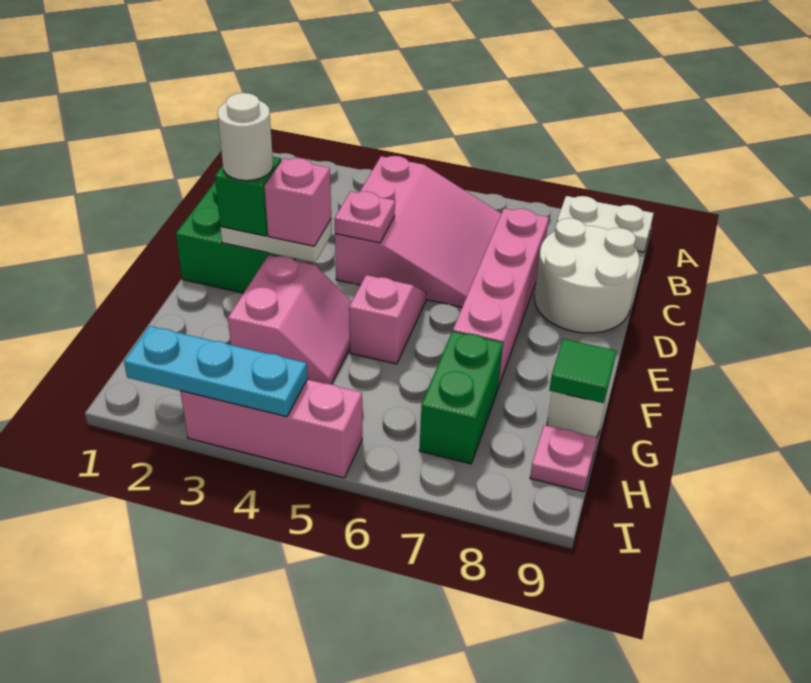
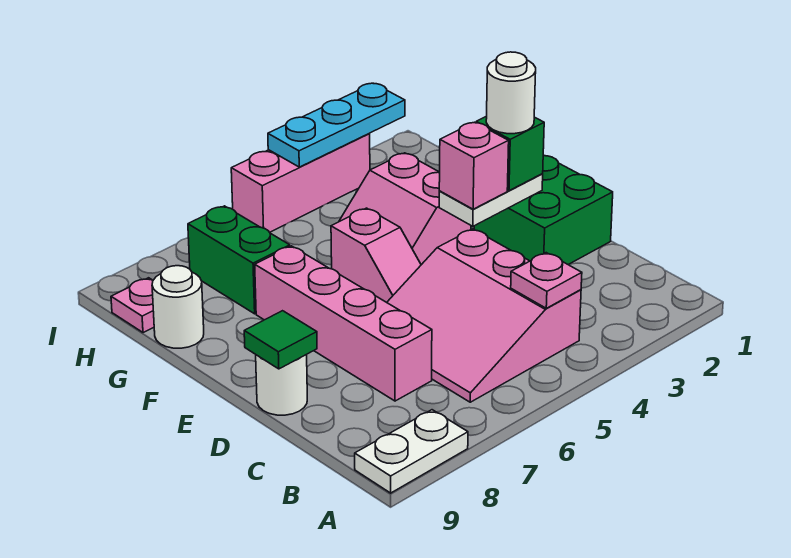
white round brick C8:D9 level 1 -> white round brick D9 level 1
pink plate D4 level 2 -> pink plate B4 level 2
green tile G9 level 2 -> green tile D9 level 2

